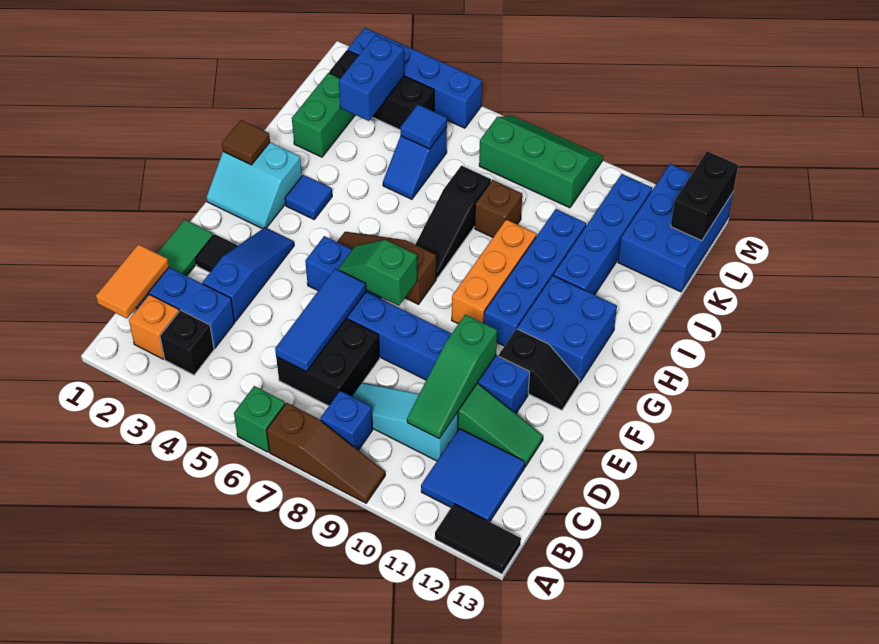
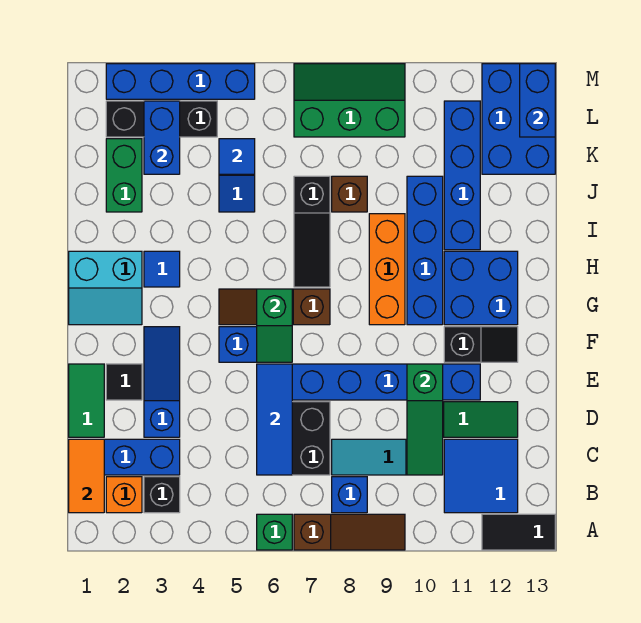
green slope F6:F7 level 2 top 7 -> green slope F6:G6 level 2 top G
brown tile H1 level 2 -> none
black brick L13:M13 level 2 -> blue brick L13:M13 level 2

